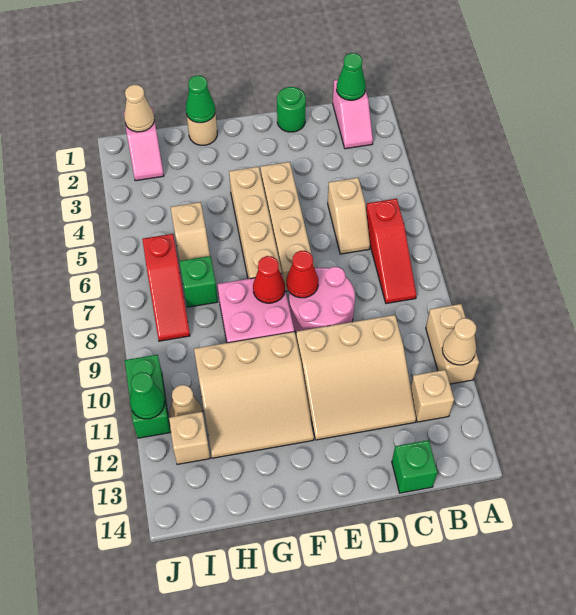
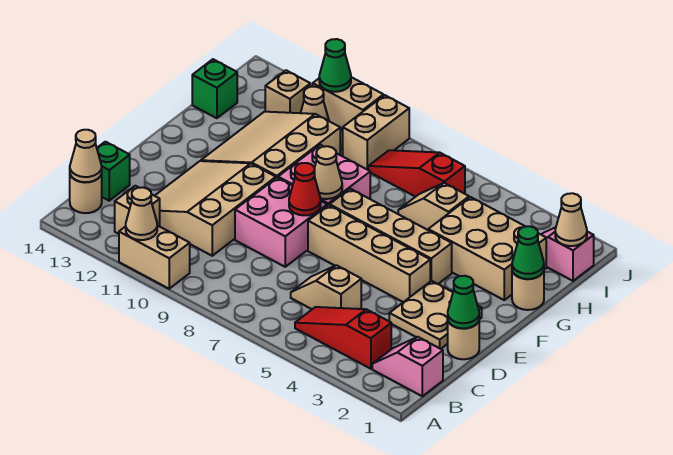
green cone B1 level 2 -> green cone D1 level 2
red slope B6:B8 level 1 top 6 -> red slope B3:B5 level 1 top 3
none -> tan round brick B14 level 1
none -> tan cone B14 level 2
green round brick D1 level 1 -> tan round brick D1 level 1
none -> tan plate D2:E3 level 1
pink round brick D8:E9 level 1 -> pink brick D8:E9 level 1
red cone F8 level 2 -> tan cone F8 level 2
none -> tan brick G2:H4 level 1
green brick H7 level 1 -> green brick H14 level 1
none -> tan brick I9:J9 level 1
green brick J10:J11 level 1 -> tan brick J10:J11 level 1

